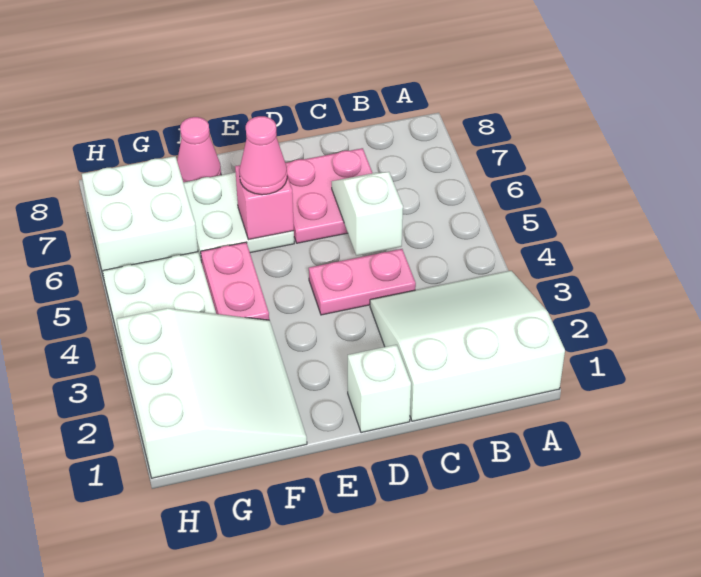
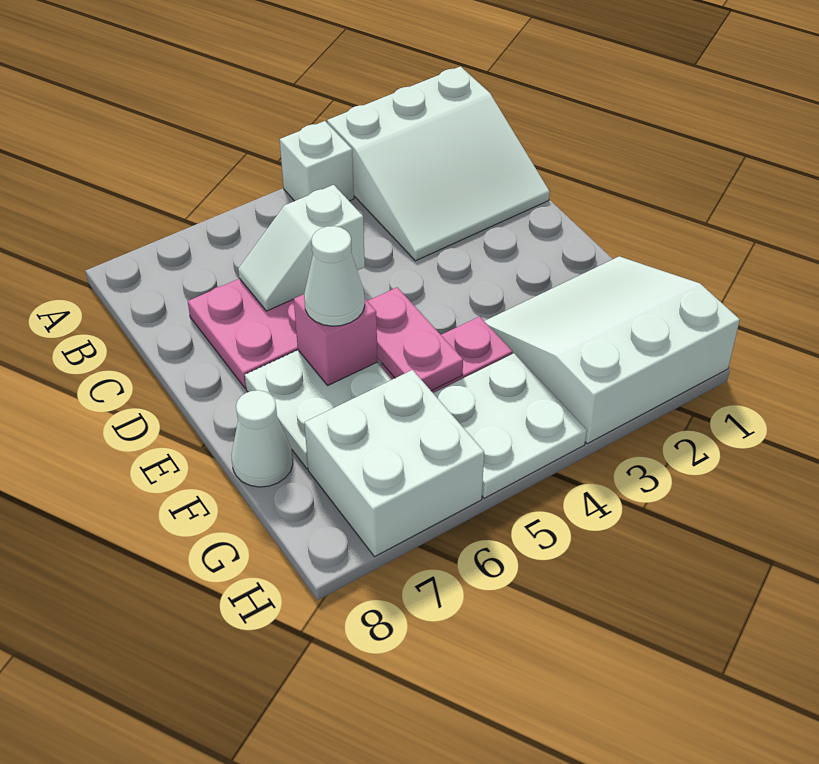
white slope A1:C3 level 1 top 1 -> white slope A1:C3 level 1 top A
pink plate C4:D4 level 1 -> pink plate E5:F5 level 2
white brick D1 level 1 -> white brick A4 level 1
pink cone E6 level 3 -> white cone E6 level 3
pink cone F8 level 1 -> white cone F8 level 1

